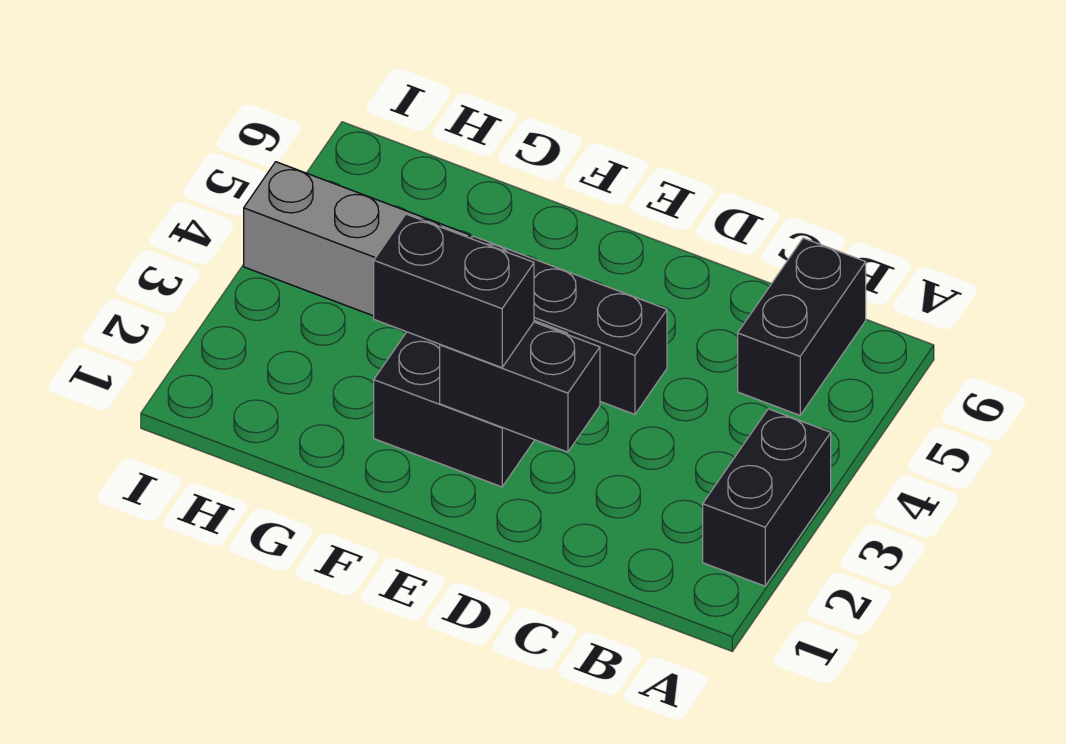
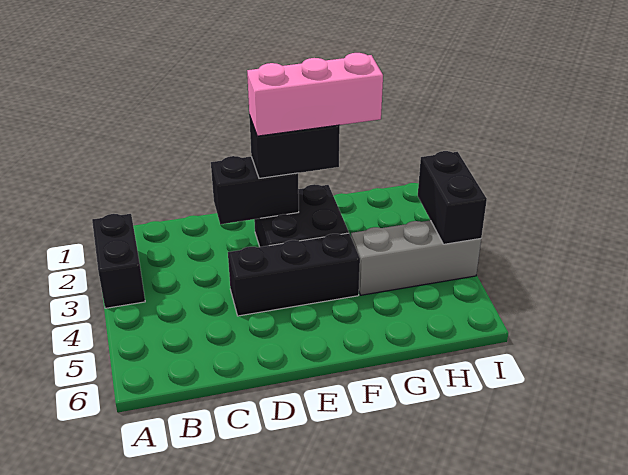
black brick B5:B6 level 1 -> black brick I3:I4 level 2
none -> pink brick E2:G2 level 4

